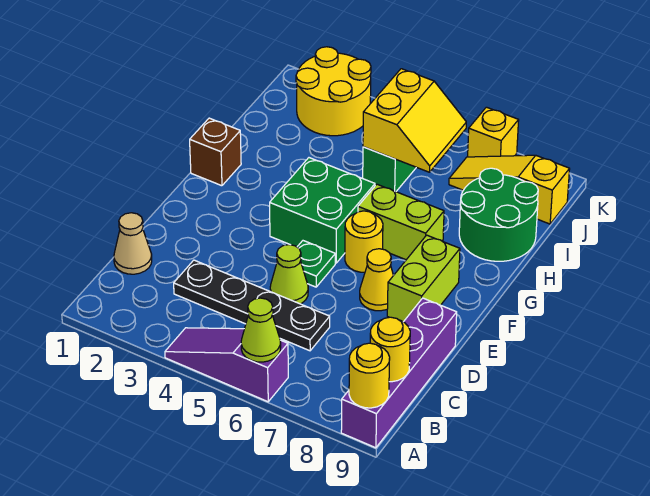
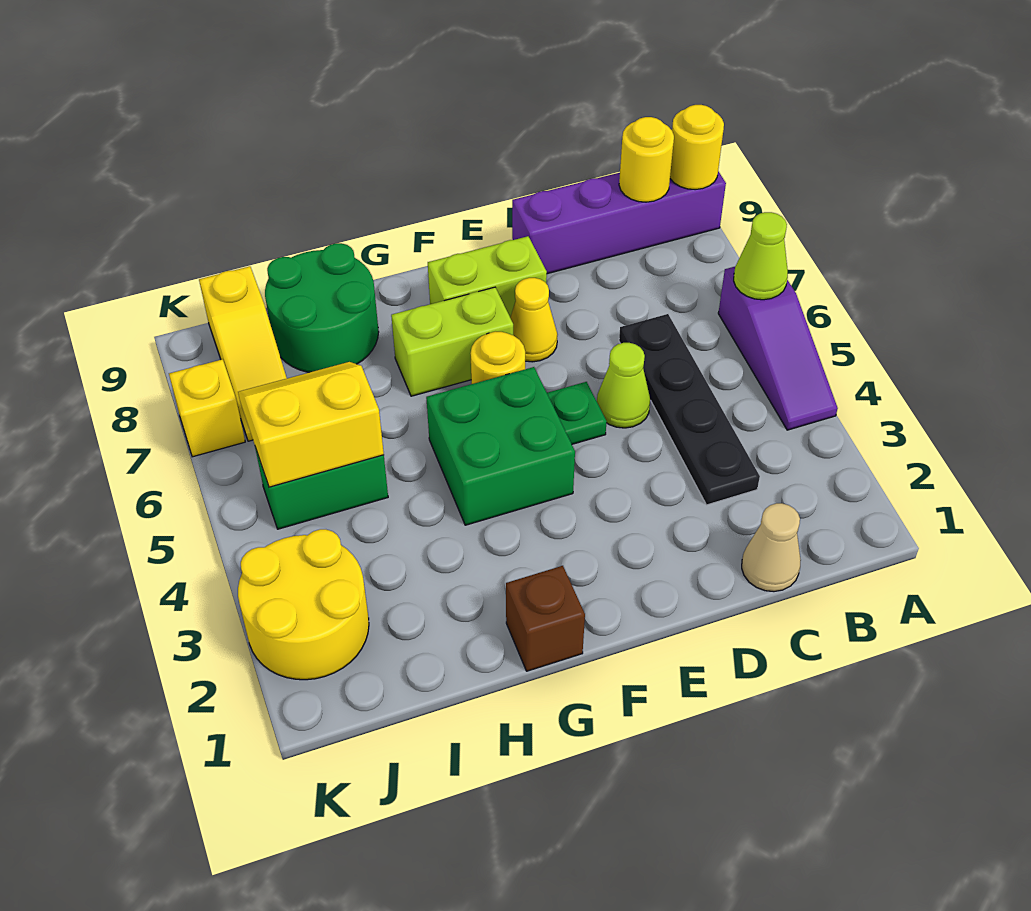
lime brick G6:G7 level 1 -> lime brick F7:G7 level 1

